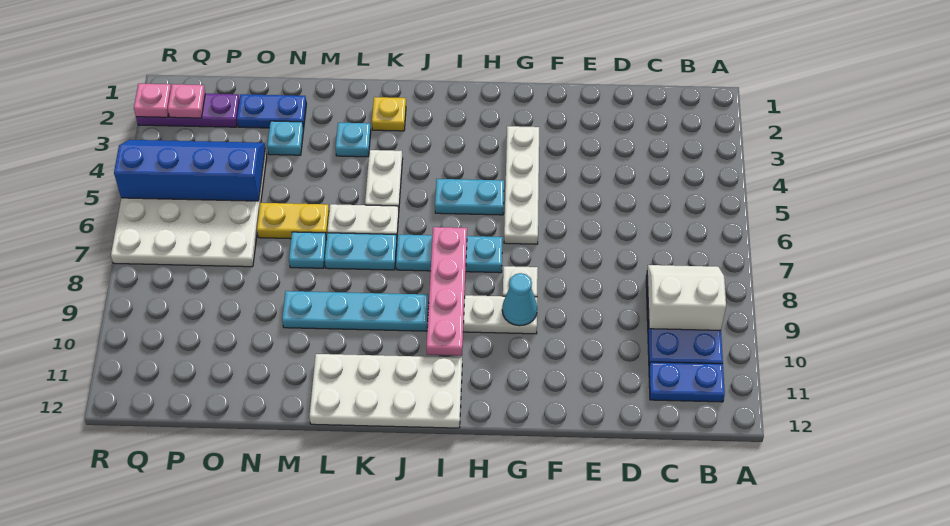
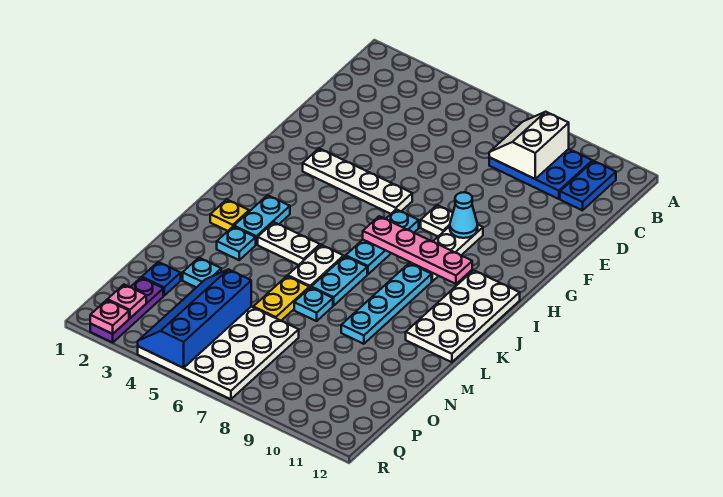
cyan plate H5:I5 level 1 -> cyan plate J3:K3 level 1
blue plate N2:O2 level 1 -> blue plate O2 level 1

